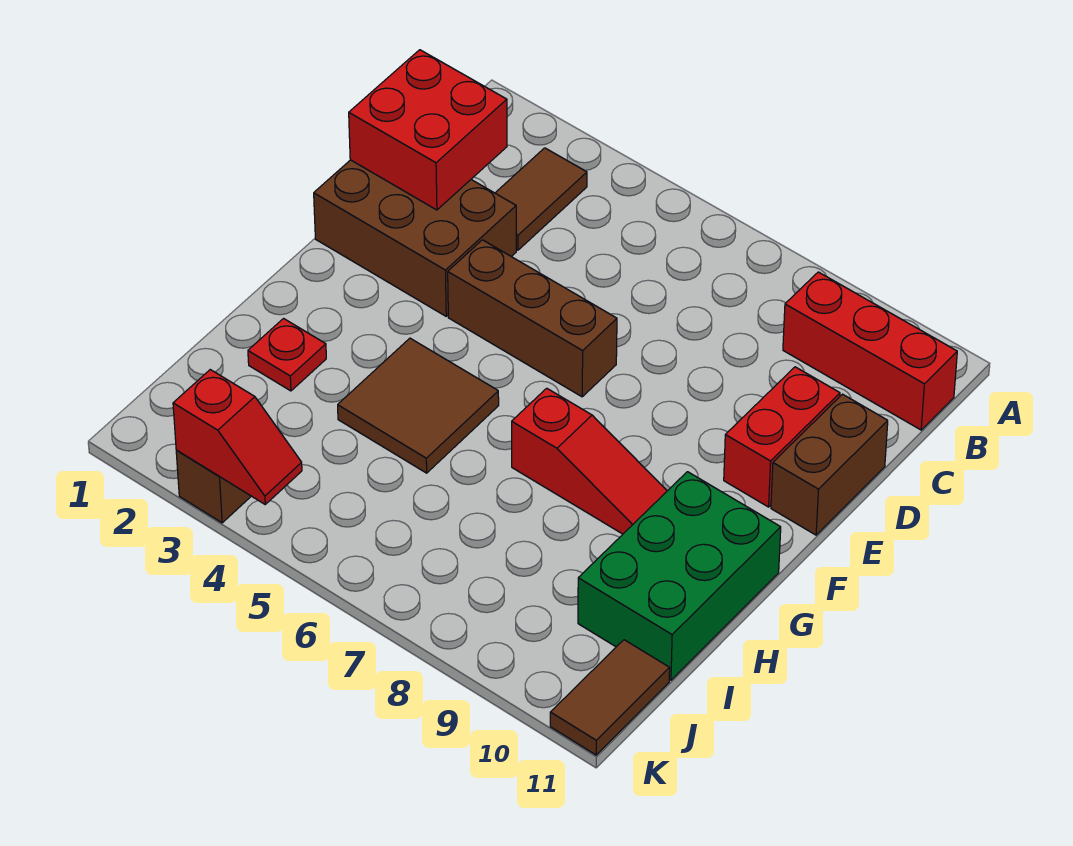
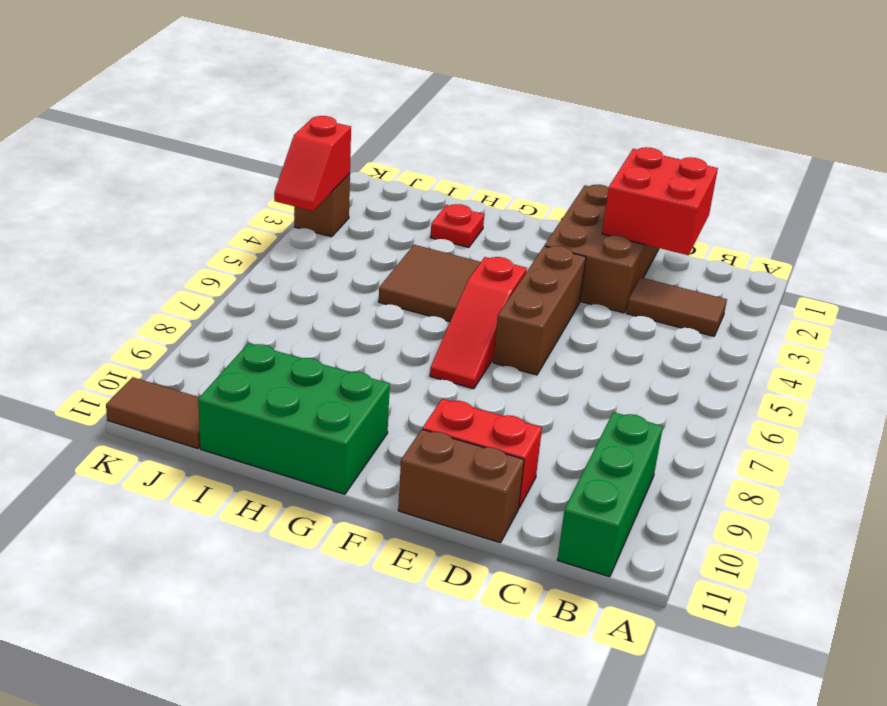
red brick B9:B11 level 1 -> green brick B9:B11 level 1
red slope G7:G9 level 1 top 7 -> red slope F5:F7 level 1 top 5

